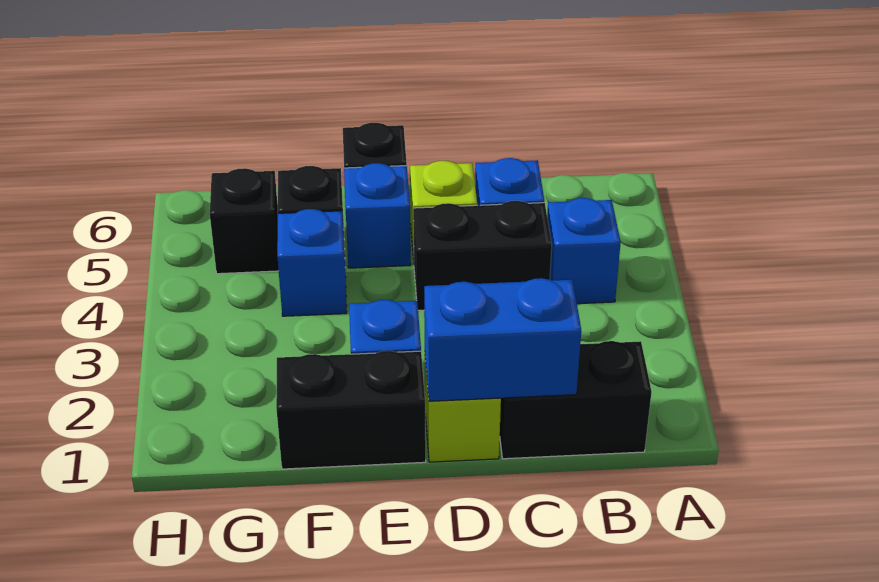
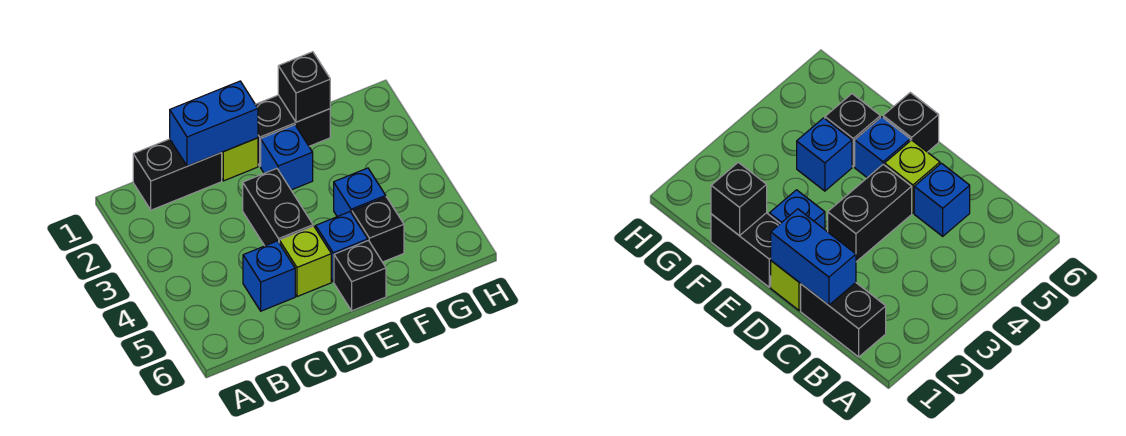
blue brick B4 level 1 -> none
black brick C4:D4 level 1 -> black brick D3:D4 level 1
black brick G5 level 1 -> black brick F1 level 2

